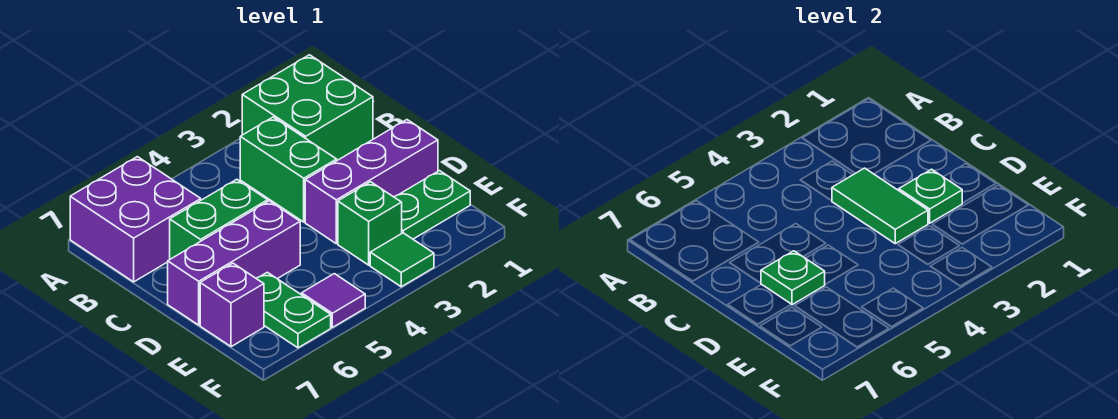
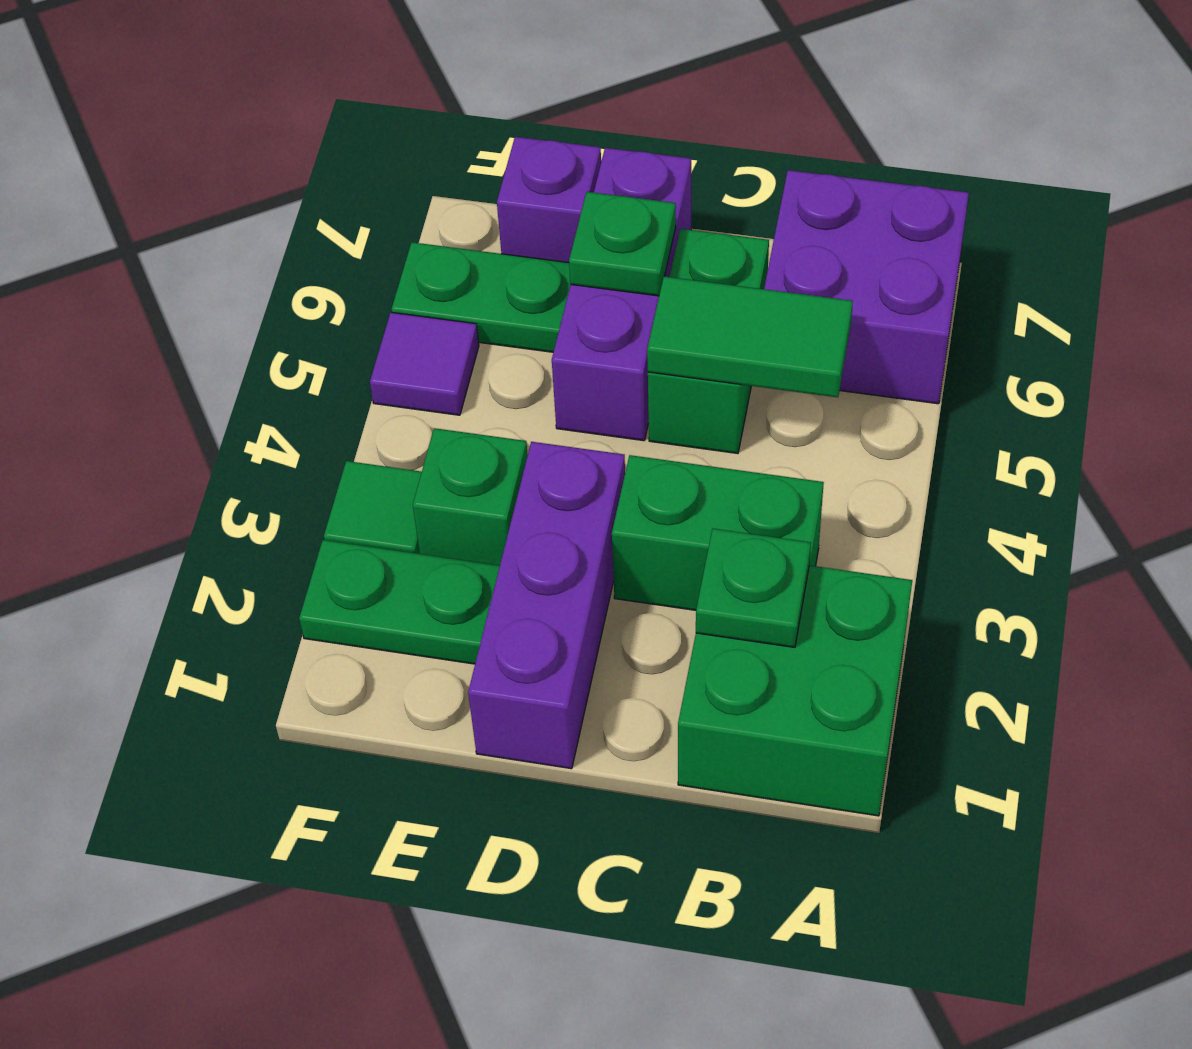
green tile C3:D3 level 2 -> green tile B5:C5 level 2
green plate D2 level 2 -> green plate B2 level 2
green plate E1:E2 level 1 -> green plate E2:F2 level 1

